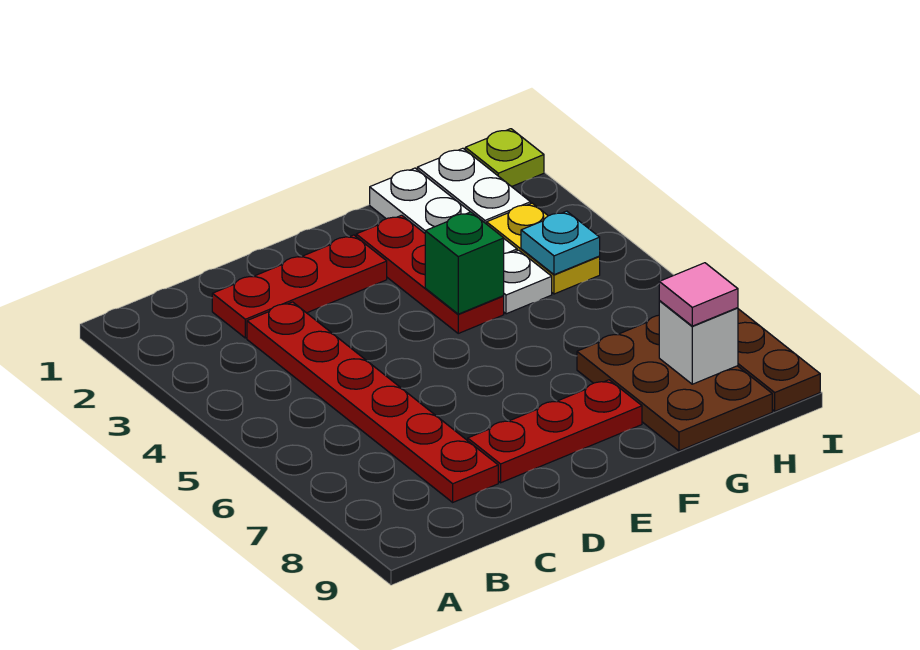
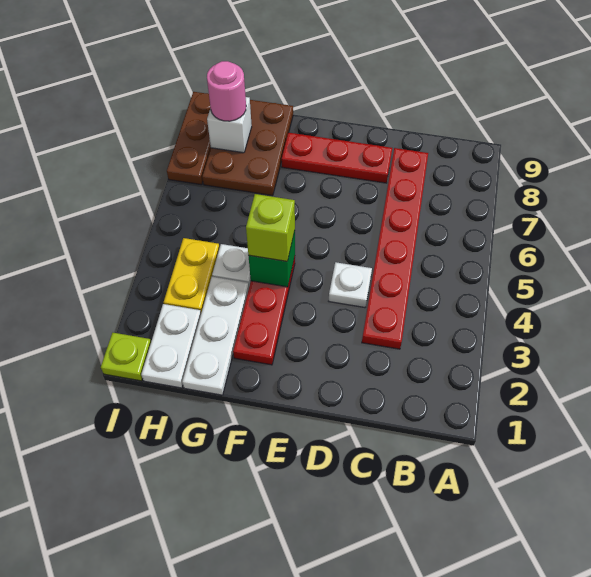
red plate C2:E2 level 1 -> none
none -> white plate D4 level 1
none -> lime brick F4 level 3
cyan plate H4 level 2 -> none
pink tile H8 level 3 -> pink round brick H8 level 3

